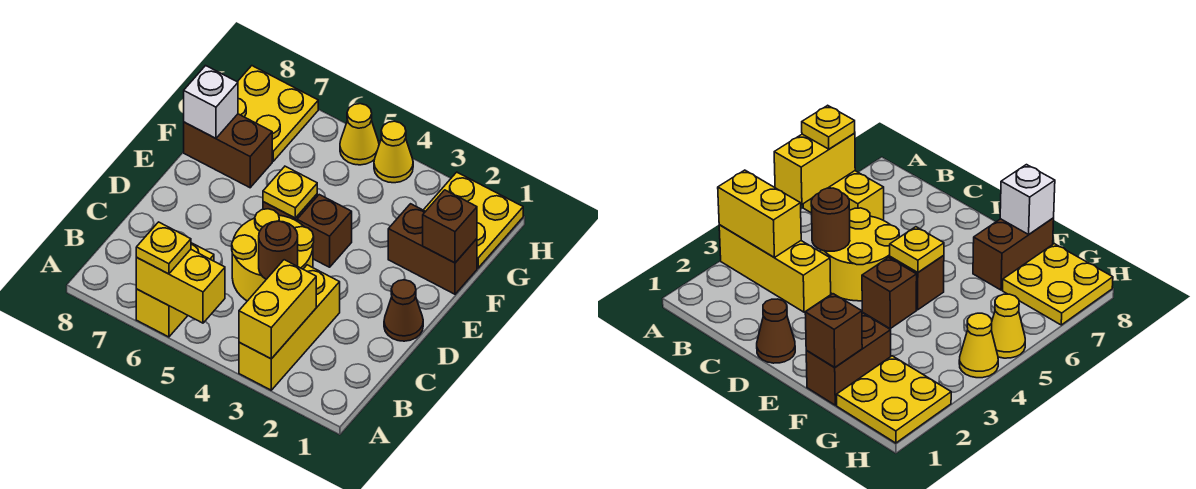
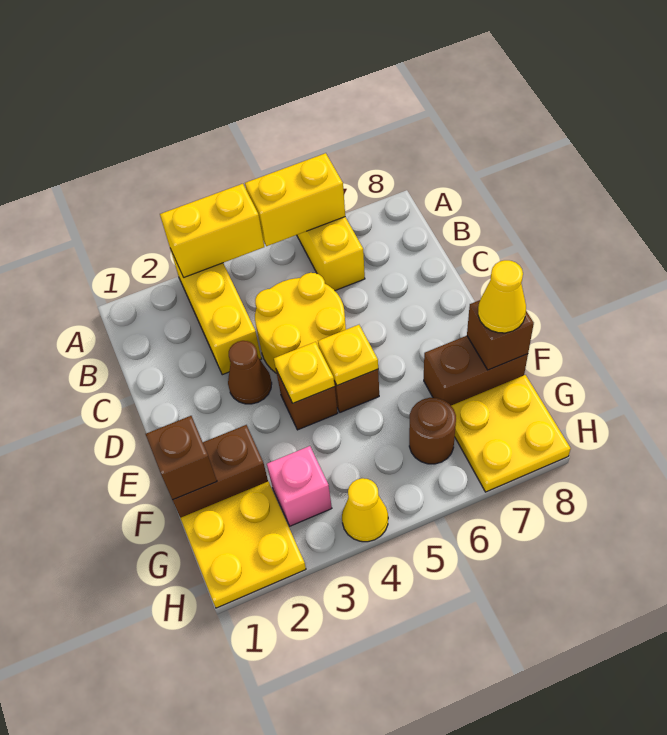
yellow brick A3:B3 level 2 -> yellow brick A3:A4 level 2
yellow plate A6 level 3 -> yellow plate E4 level 2
brown round brick C4 level 2 -> brown round brick G6 level 1
brown cone D1 level 1 -> brown cone D3 level 1
white brick F8 level 2 -> brown brick F8 level 2
none -> pink brick G3 level 1
yellow cone H5 level 1 -> yellow cone F8 level 3

